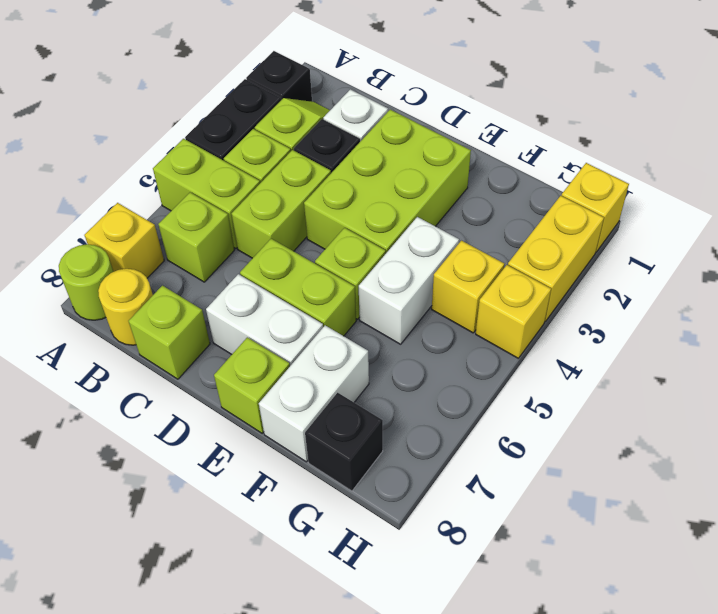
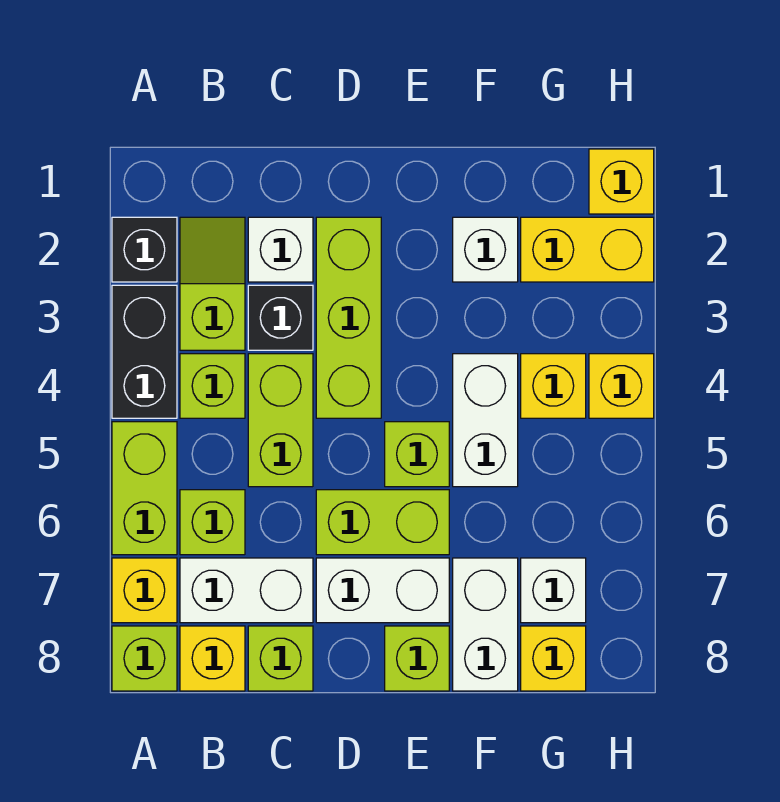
lime brick A5:B5 level 1 -> lime brick A5:A6 level 1
lime round brick A8 level 1 -> lime brick A8 level 1
none -> white brick B7:C7 level 1
yellow round brick B8 level 1 -> yellow brick B8 level 1
lime brick D2:E4 level 1 -> lime brick D2:D4 level 1
none -> white brick F2 level 1
none -> white brick G7 level 1
black brick G8 level 1 -> yellow brick G8 level 1
yellow brick H2:H3 level 1 -> yellow brick G2:H2 level 1

